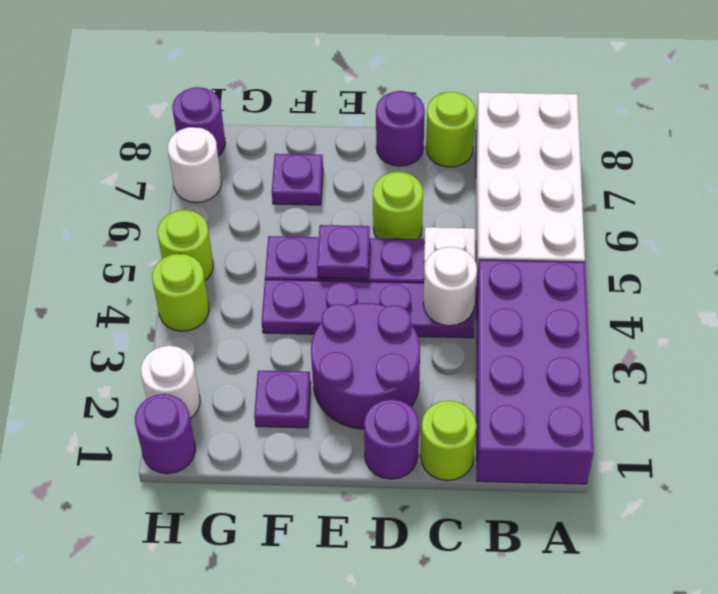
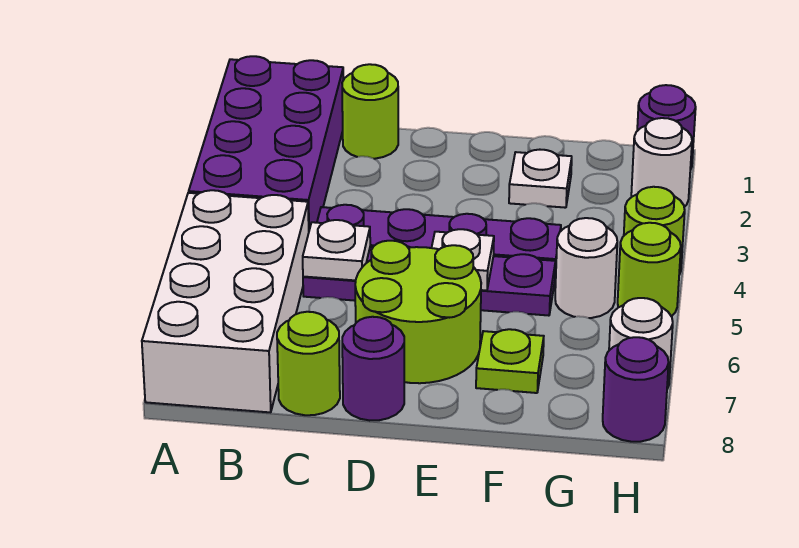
white round brick C4 level 2 -> white round brick G5 level 1
purple round brick D1 level 1 -> none
purple round brick D2:E3 level 1 -> none
lime round brick D6 level 1 -> lime round brick D6:E7 level 1
purple plate E5 level 2 -> white plate E5 level 2
purple plate F2 level 1 -> white plate F2 level 1
purple plate F7 level 1 -> lime plate F7 level 1

